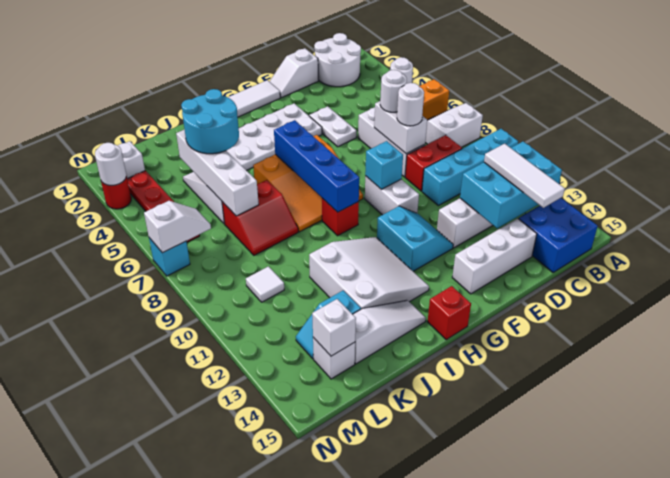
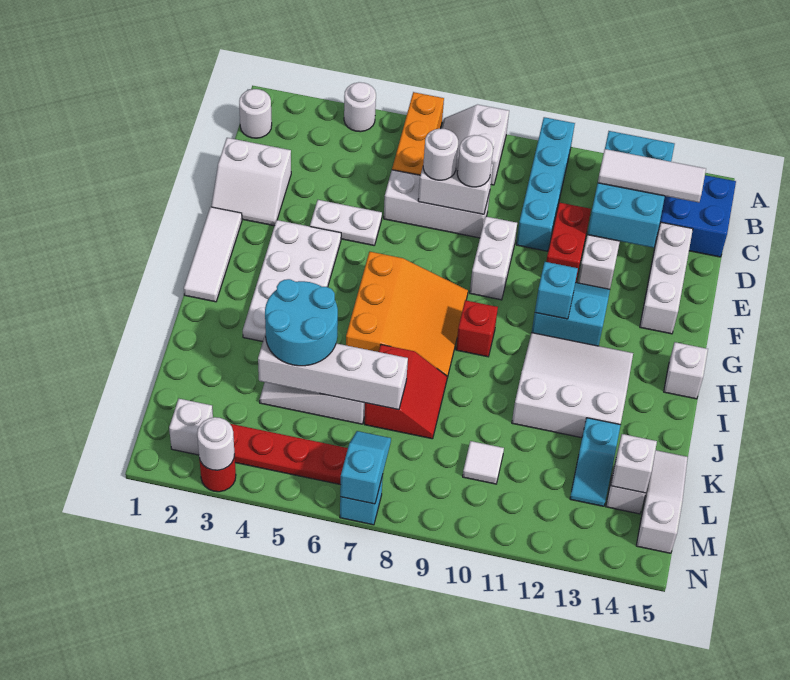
white round brick B1:C2 level 1 -> white round brick B1 level 1
red brick C9:D9 level 1 -> red brick D11:E11 level 1
white slope D1:E1 level 1 top D -> white slope D1:E2 level 1 top D
white brick F9:F10 level 1 -> white brick E9:F9 level 1
cyan brick F9 level 2 -> cyan brick G11 level 2
blue brick H6:H9 level 2 -> none
red brick H15 level 1 -> white brick H15 level 1
white slope I14:K14 level 1 top K -> white slope K15:M15 level 1 top M
white slope M7:N7 level 2 top N -> cyan slope M7:N7 level 2 top N

